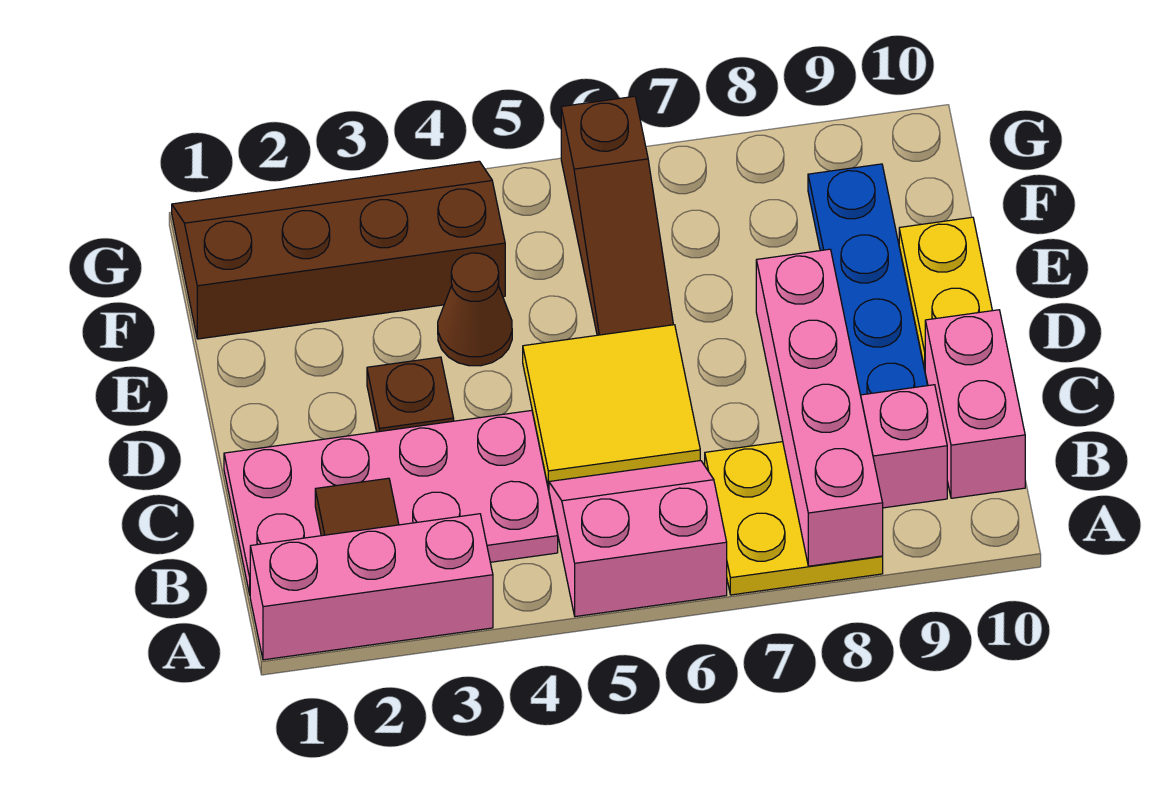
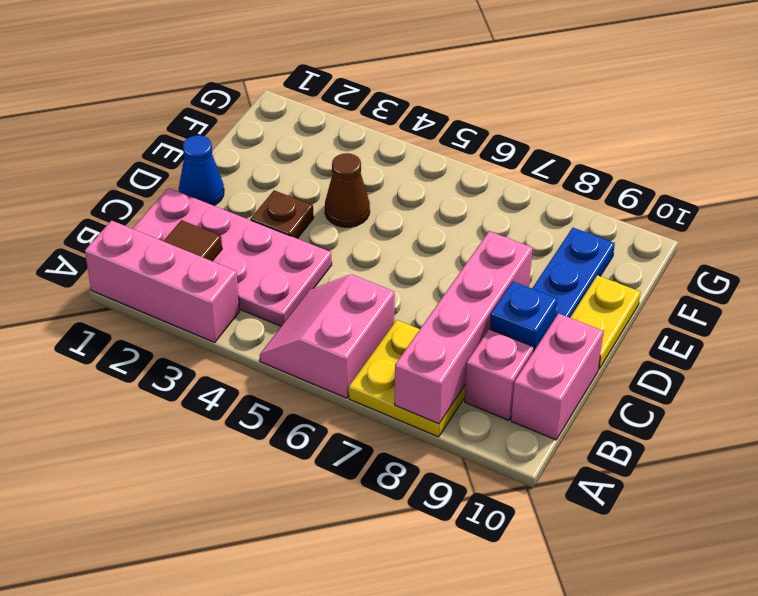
pink slope A5:B6 level 1 top A -> pink slope A5:B6 level 1 top 6
yellow tile C5:D6 level 1 -> none
none -> blue brick C9 level 2
none -> blue cone D1 level 1
brown slope E6:G6 level 1 top G -> none
brown slope F1:G4 level 1 top F -> none

